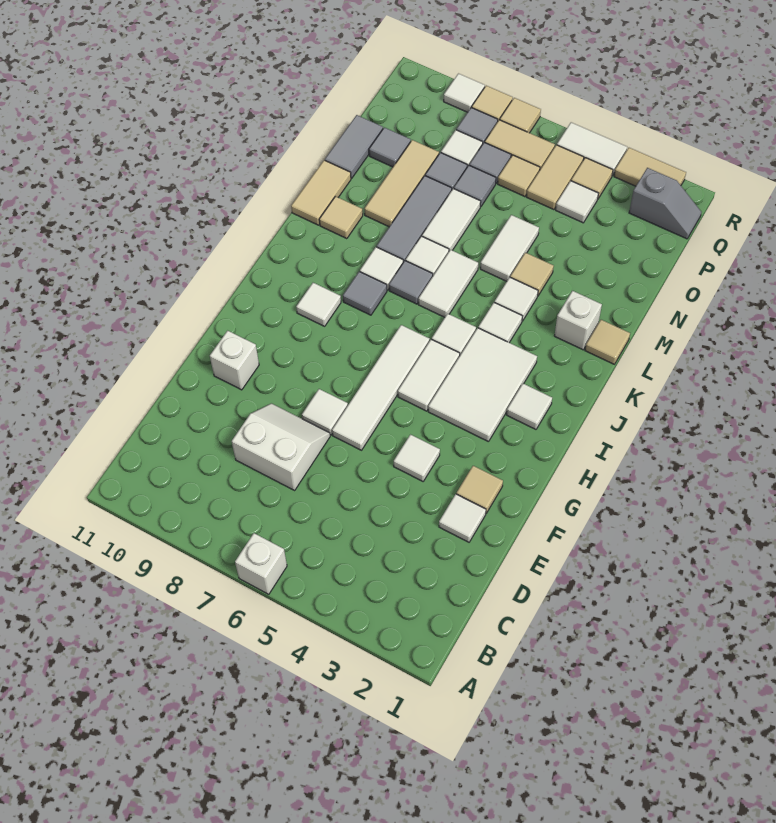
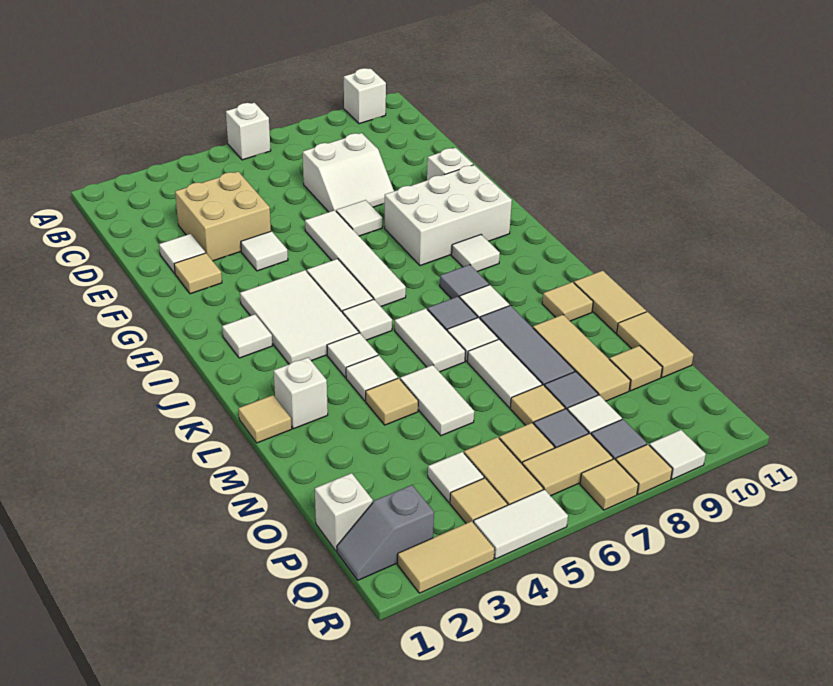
none -> white brick A10 level 1
none -> tan brick D3:E4 level 1
none -> white brick G8:H10 level 1
grey tile N11:O11 level 1 -> tan tile N11:O11 level 1
grey tile O7 level 1 -> tan tile O7 level 1
grey tile O10 level 1 -> tan tile O10 level 1
none -> white brick P1 level 1

